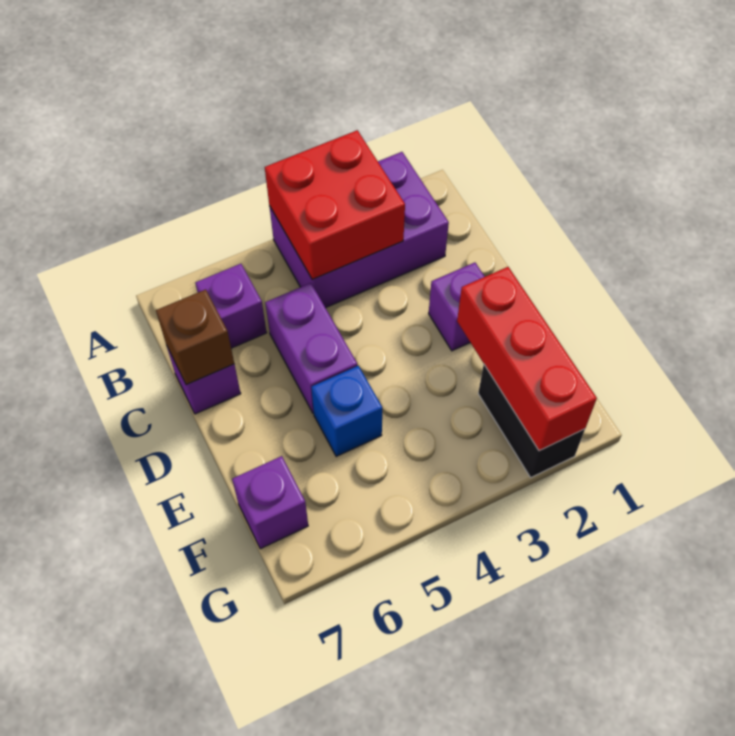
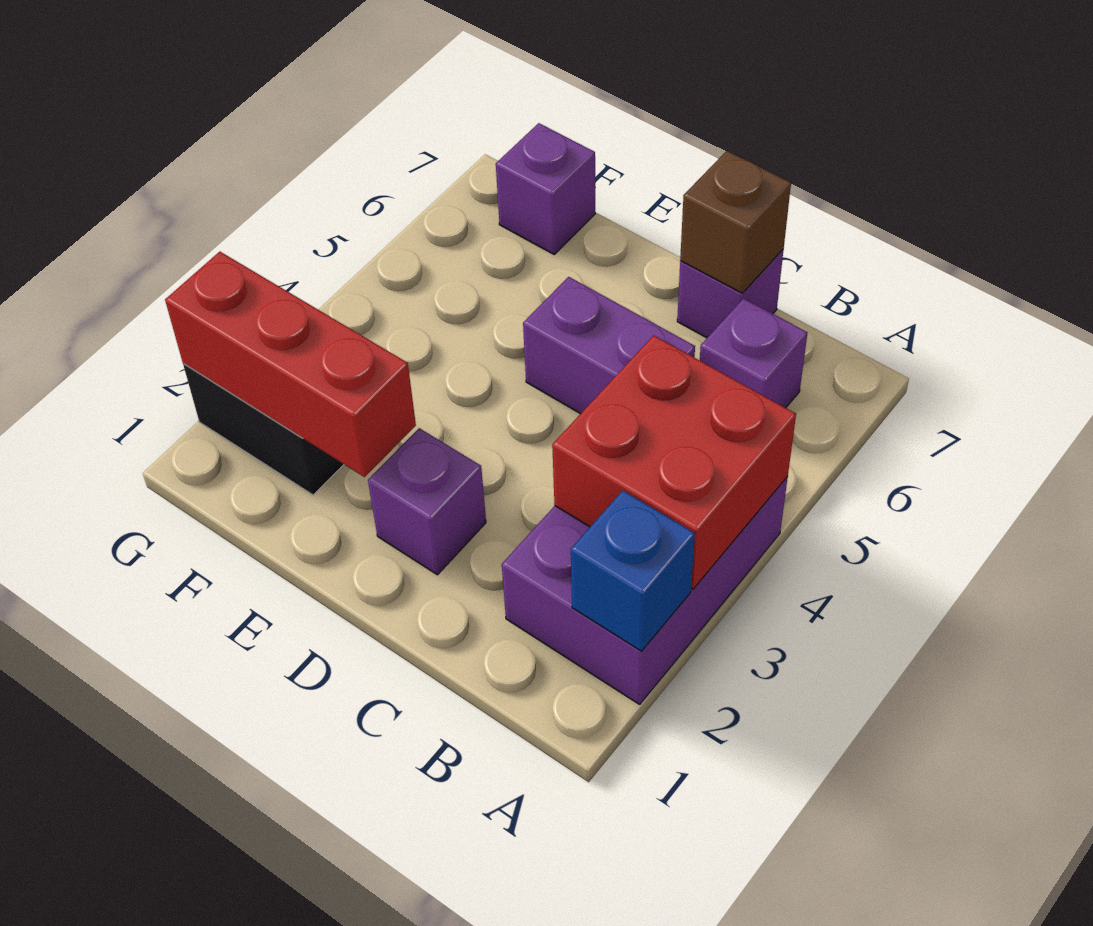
blue brick E5 level 1 -> blue brick A2 level 2

